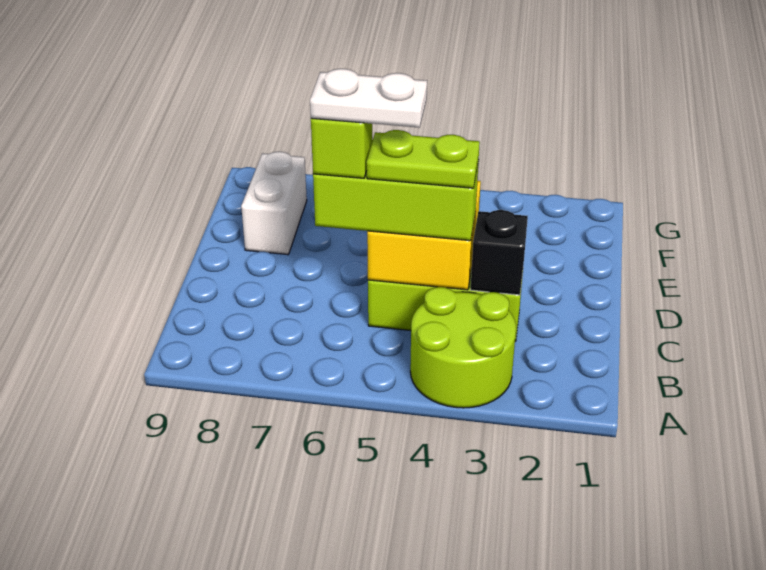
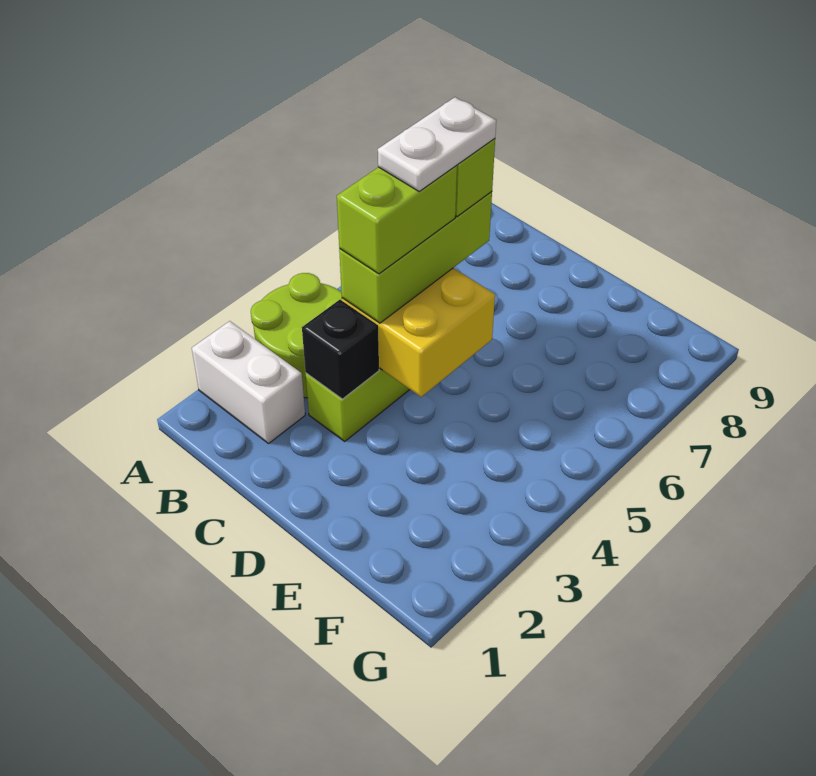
lime plate C4:C5 level 4 -> lime brick C4:C5 level 4
white brick E8:F8 level 1 -> white brick A2:B2 level 1

